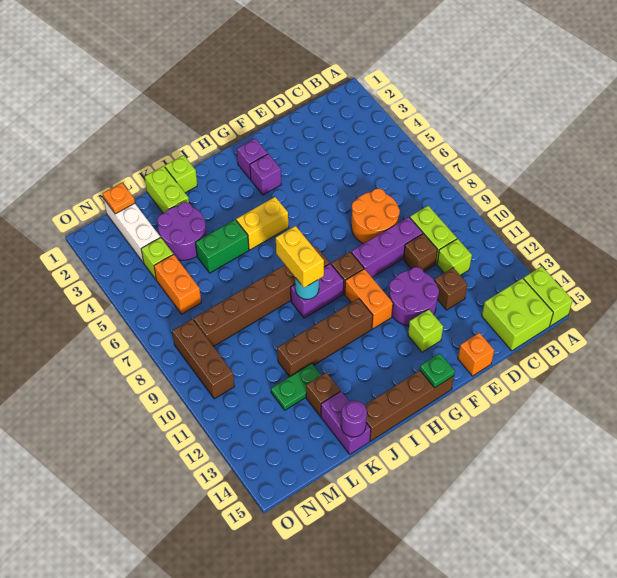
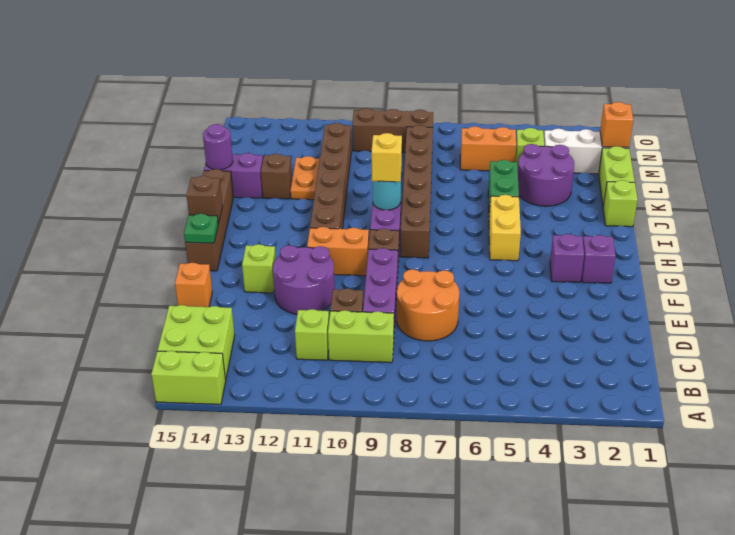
brown brick D12 level 1 -> brown brick H15 level 2
brown brick H11:K11 level 1 -> brown brick H11:M11 level 1
yellow brick I8:I9 level 3 -> yellow brick I9 level 3
lime brick K1:K2 level 1 -> lime brick K1:L1 level 1
green plate K12:L12 level 1 -> orange plate K12:L12 level 1
orange plate M1 level 2 -> orange brick M1 level 2

